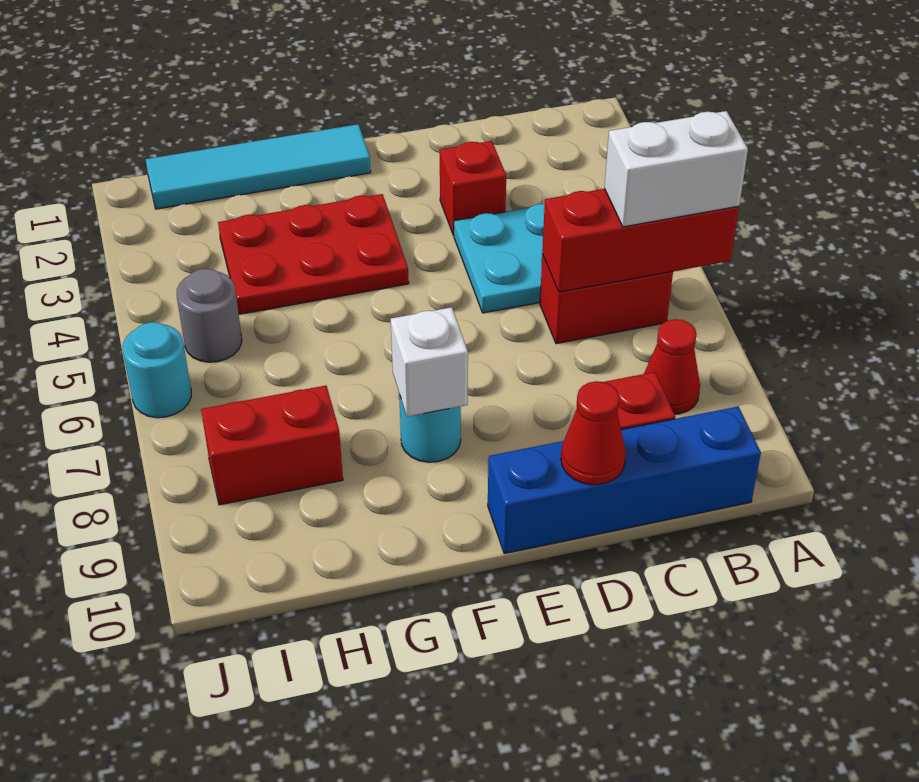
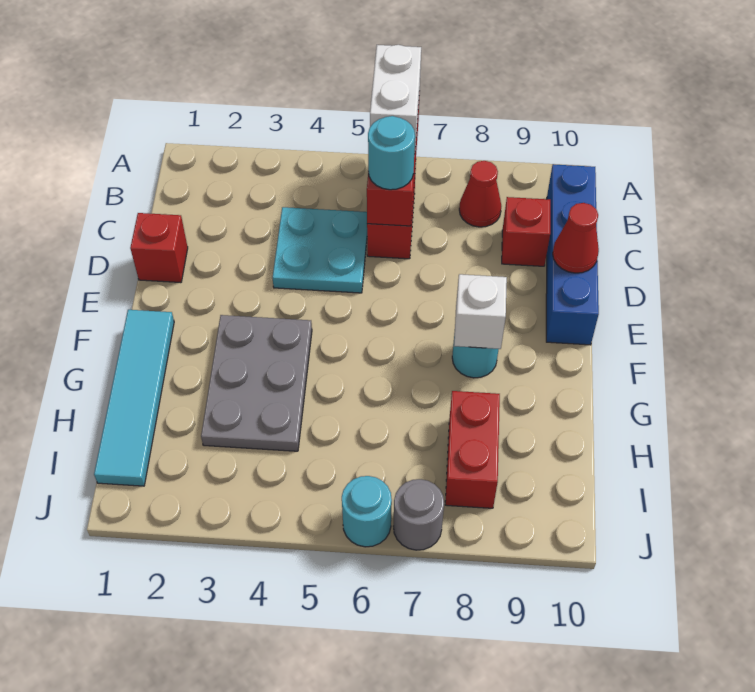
none -> cyan round brick C6 level 3
red brick D3 level 1 -> red brick D1 level 1
red plate F3:H4 level 1 -> grey plate F3:H4 level 1
grey round brick I5 level 1 -> grey round brick J7 level 1

